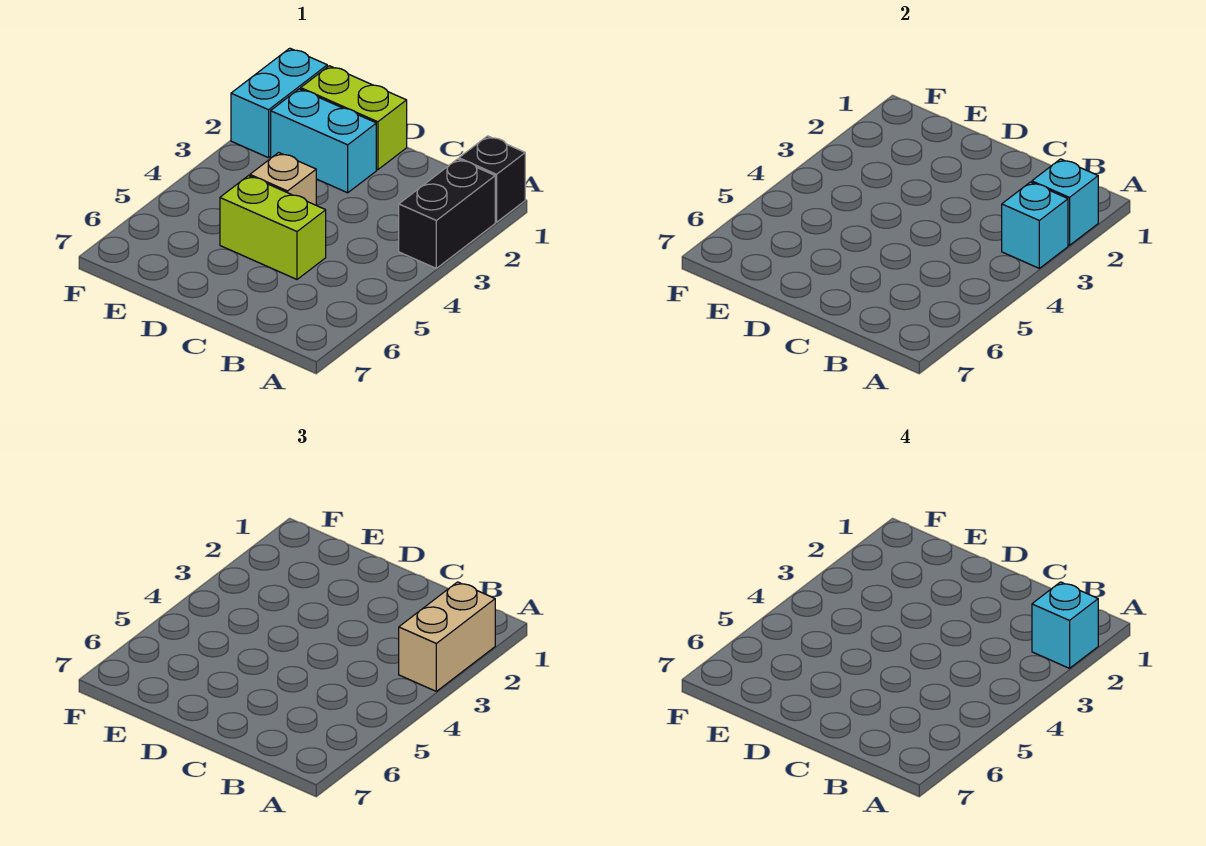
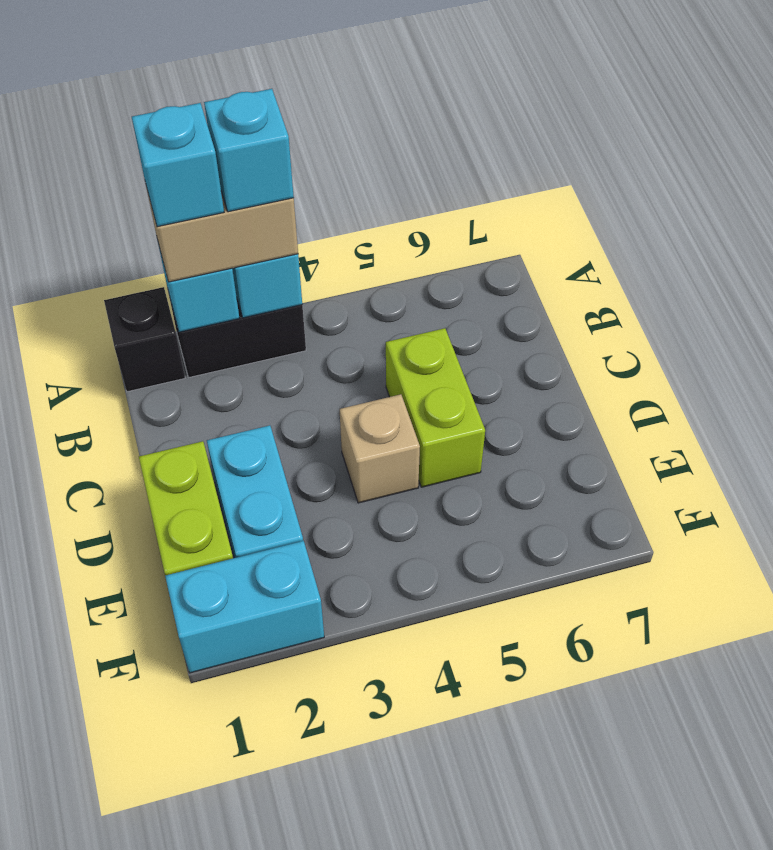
none -> cyan brick A3 level 4

